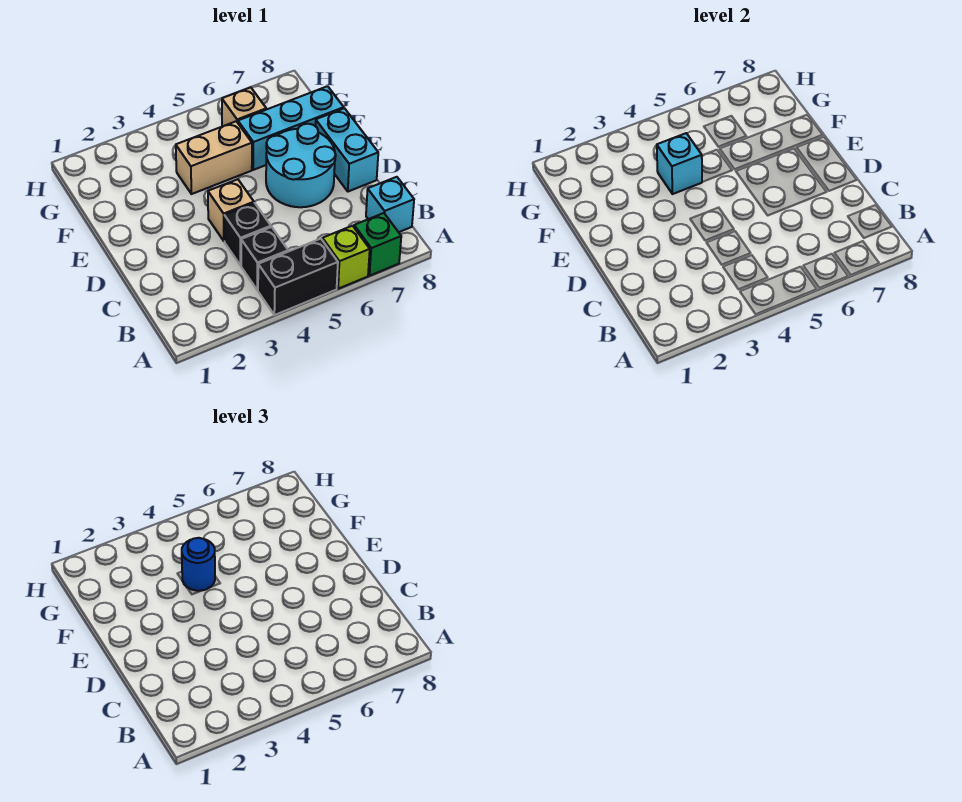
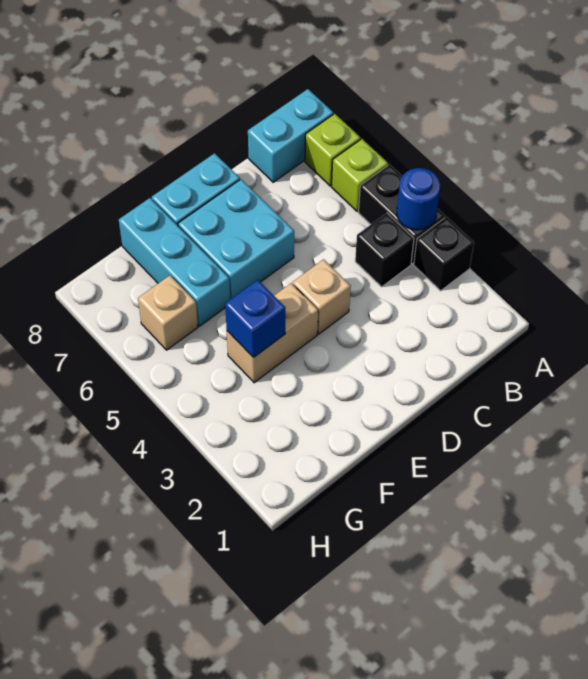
green brick A7 level 1 -> lime brick A7 level 1
cyan brick B8 level 1 -> cyan brick A8:B8 level 1
black brick C4 level 1 -> black brick A3 level 1
cyan round brick D6:E7 level 1 -> cyan brick D6:E7 level 1
tan brick F4:F5 level 1 -> tan brick E4:F4 level 1
cyan brick F4 level 2 -> blue brick F4 level 2
blue round brick F4 level 3 -> blue round brick A4 level 2

